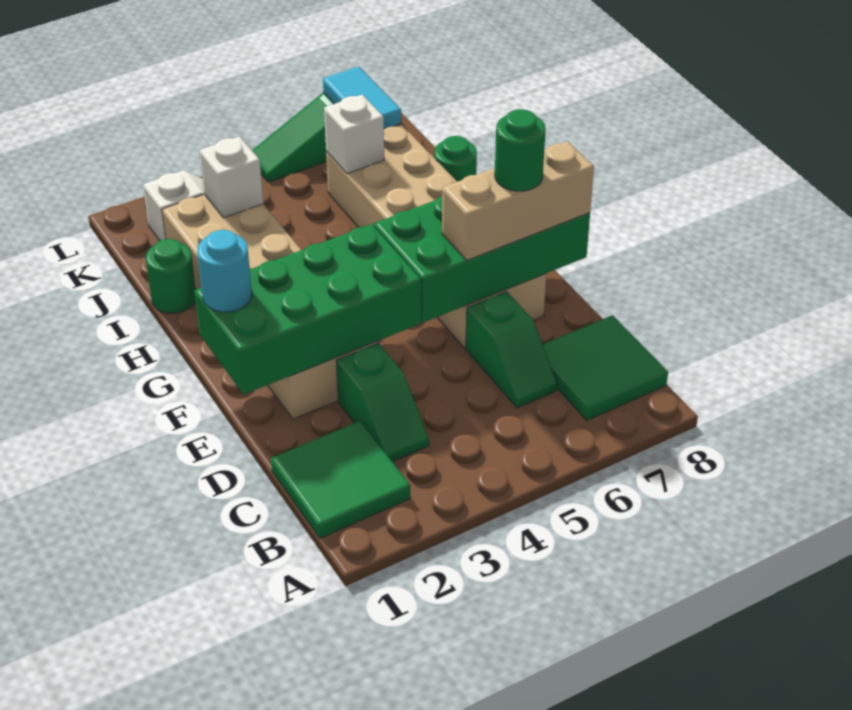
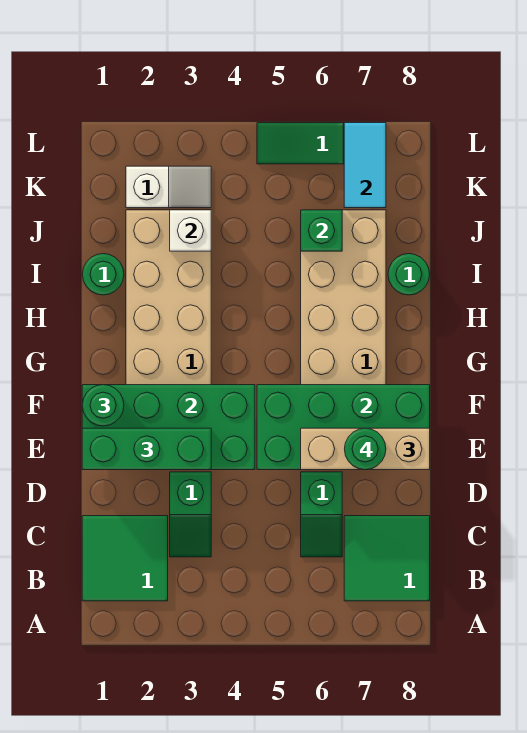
none -> green brick E1:E3 level 3
cyan round brick F1 level 3 -> green round brick F1 level 3
white brick J6 level 2 -> green brick J6 level 2

